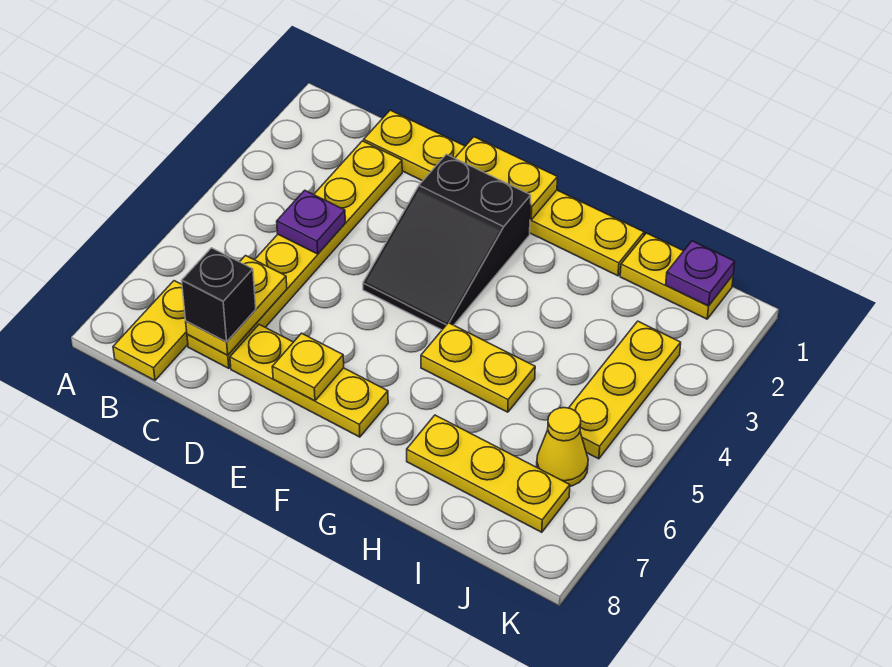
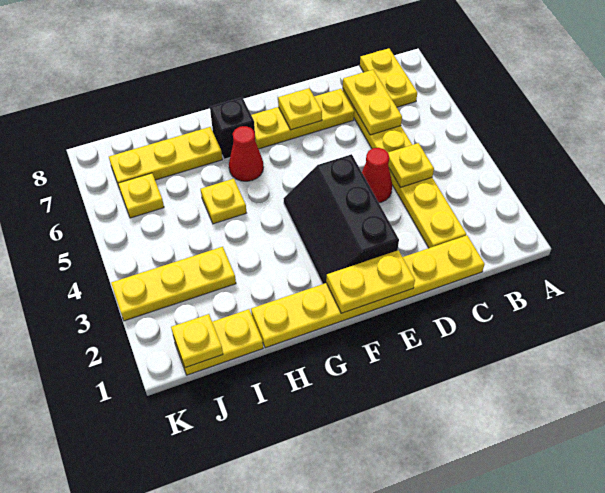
purple plate C4 level 2 -> yellow plate C4 level 2
black brick C7 level 3 -> black brick G7 level 1
none -> red cone D4 level 1
black slope E2:F4 level 1 top 2 -> black slope E2:F4 level 1 top E
yellow plate G5:H5 level 1 -> yellow plate H5 level 1
none -> red cone G6 level 1
purple plate J1 level 2 -> yellow plate J1 level 2
yellow plate J3:J5 level 1 -> yellow plate I3:K3 level 1
yellow cone J6 level 1 -> yellow plate J6 level 1

